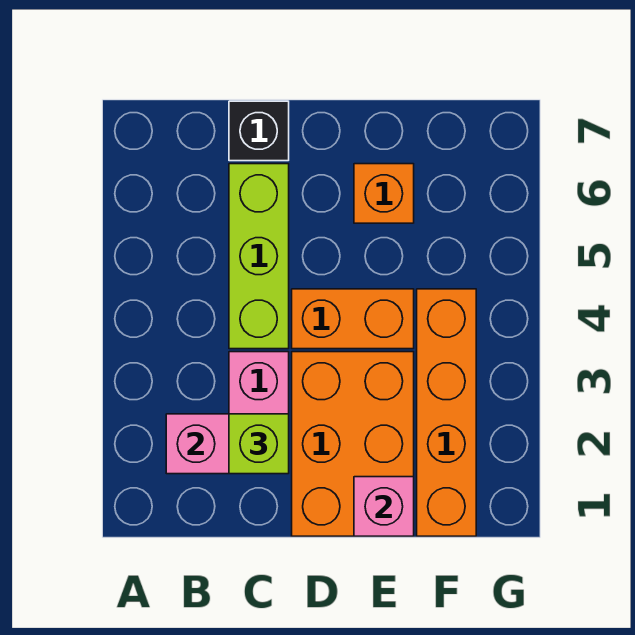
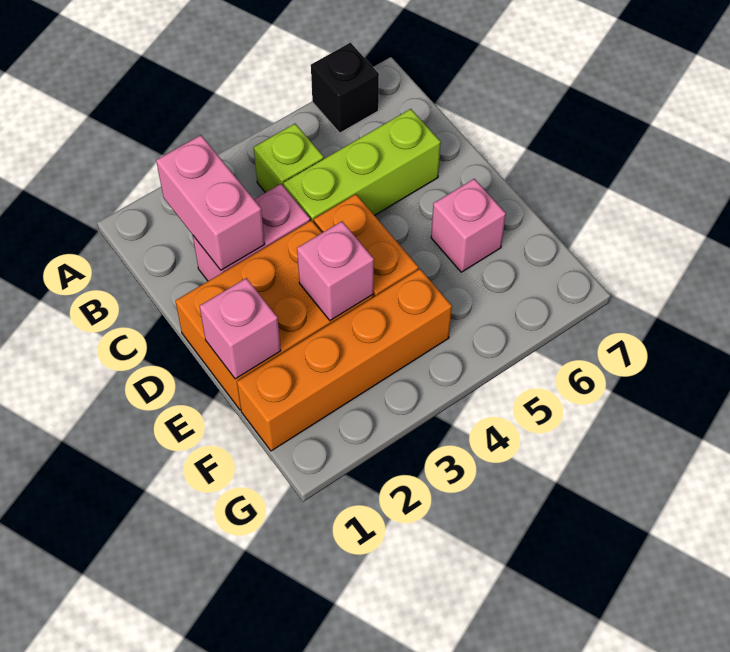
lime brick C2 level 3 -> lime brick B4 level 1
black brick C7 level 1 -> black brick A6 level 1
none -> pink brick E3 level 2
orange brick E6 level 1 -> pink brick E6 level 1

